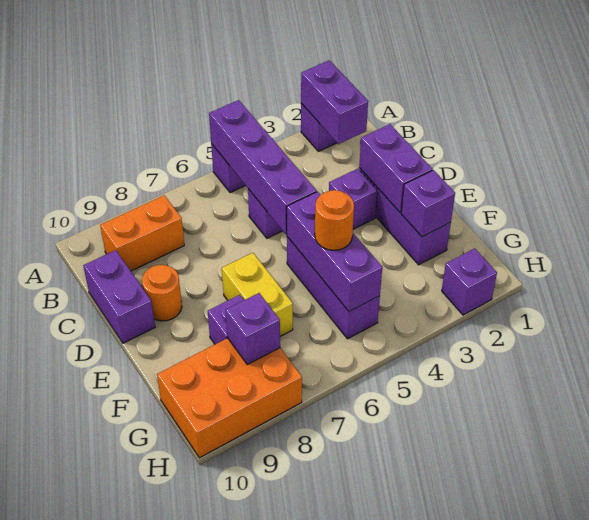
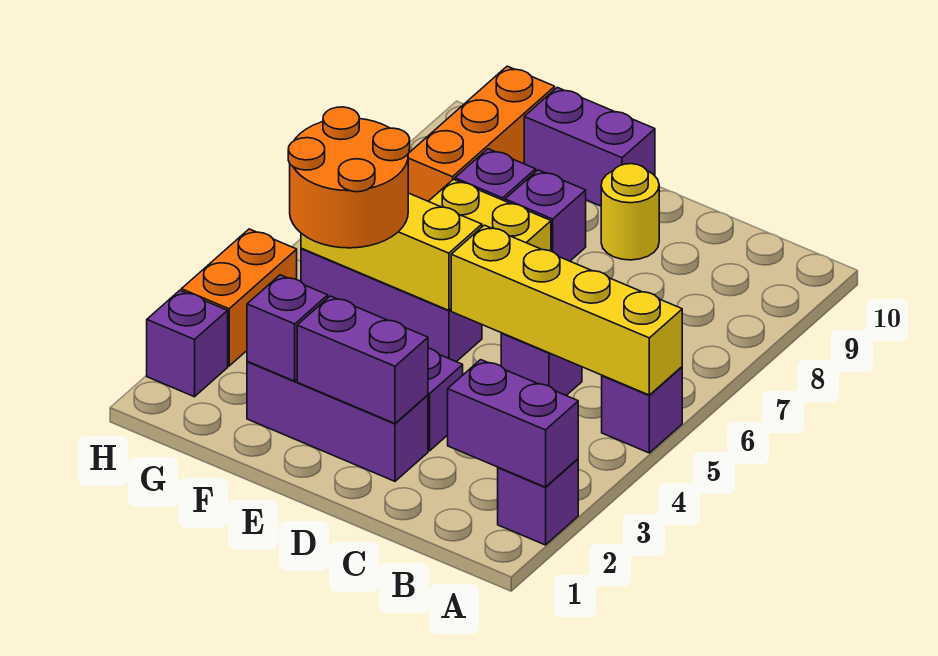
purple brick A5:D5 level 2 -> yellow brick A5:D5 level 2
orange brick B8:B9 level 1 -> orange brick H3:H4 level 1
purple brick C10:D10 level 1 -> purple brick E10:F10 level 1
orange round brick D9 level 1 -> yellow round brick D9 level 1
purple brick E5:G5 level 2 -> yellow brick E5:G5 level 2
orange round brick F5 level 3 -> orange round brick F4:G5 level 3
orange brick G8:H10 level 1 -> orange brick G8:G10 level 1
purple brick G8 level 2 -> purple brick E8 level 1

